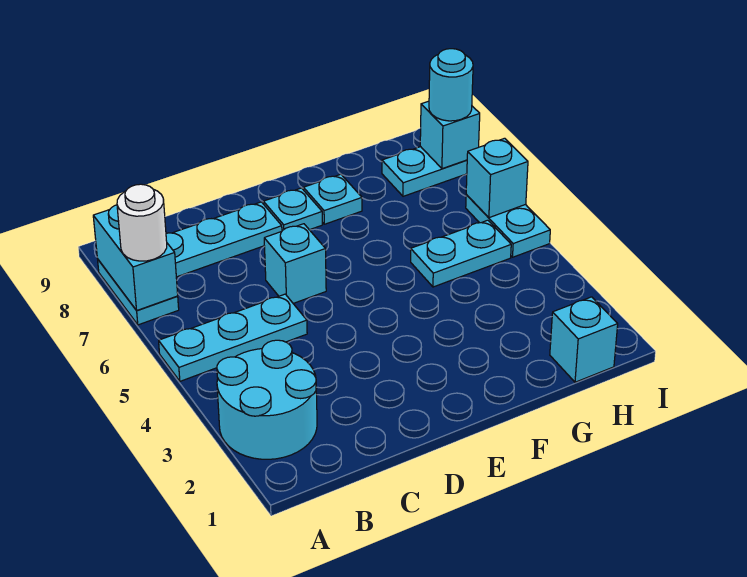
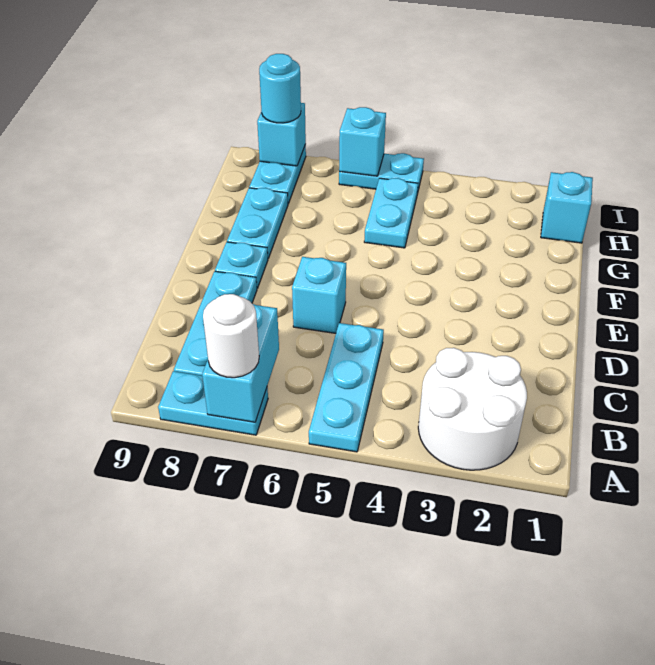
cyan round brick A2:B3 level 1 -> white round brick A2:B3 level 1
cyan brick A7:A8 level 2 -> cyan brick A7:B7 level 2
cyan plate F8 level 1 -> cyan plate F8:G8 level 1

